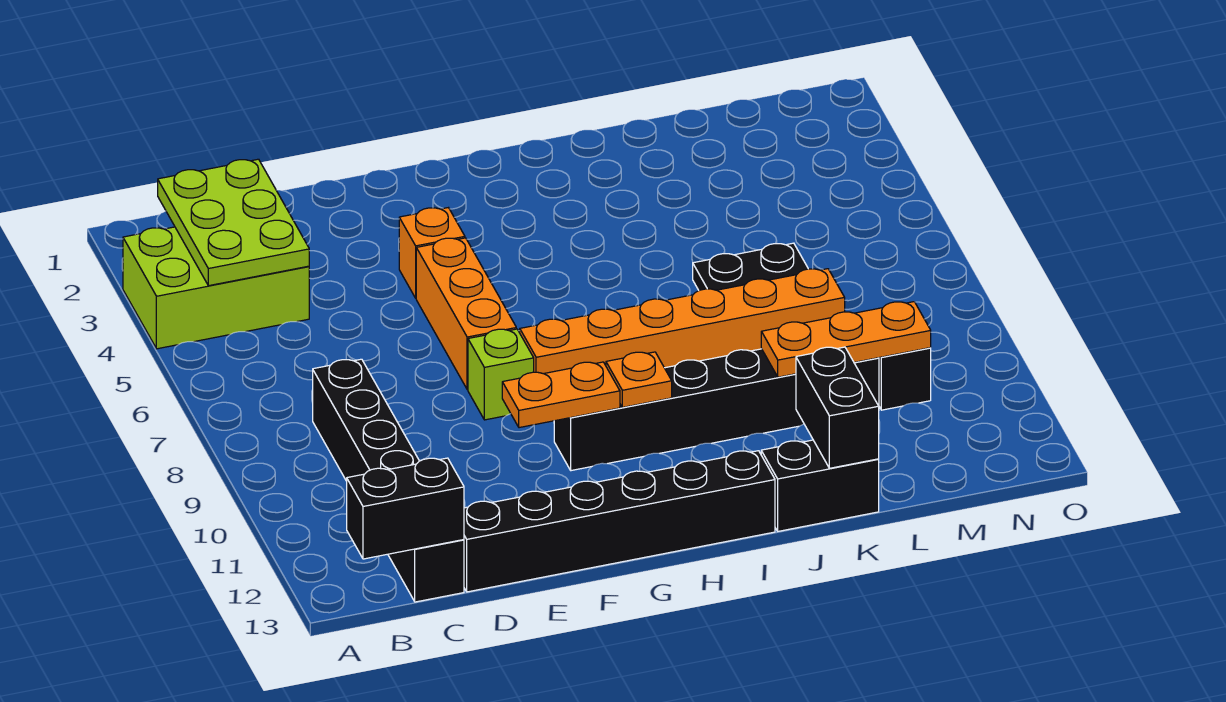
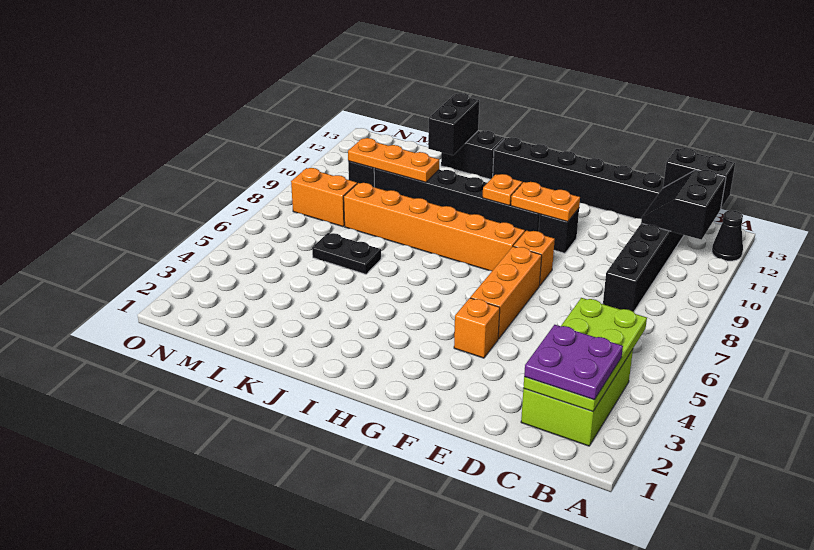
lime brick A3:C4 level 1 -> lime brick B2:C4 level 1
none -> black cone A12 level 1
lime plate B2:C4 level 2 -> lime plate B2:C5 level 2
none -> purple plate B2:C3 level 3
none -> black slope B11:C12 level 2 top B
lime brick F8 level 1 -> orange brick F8 level 1
none -> black brick F10 level 1
none -> orange brick M8:N8 level 1

